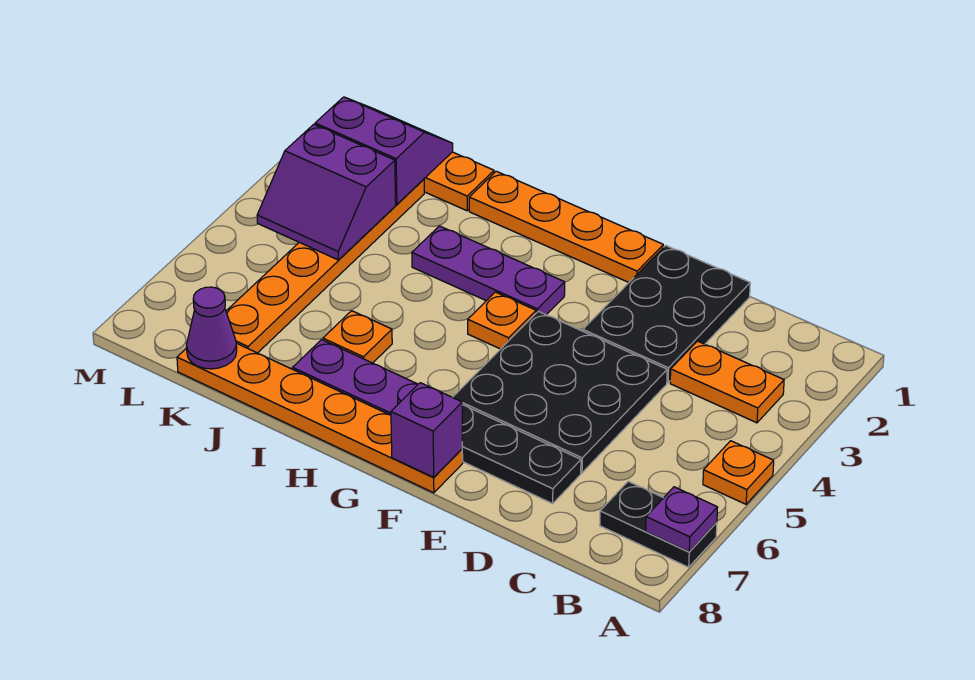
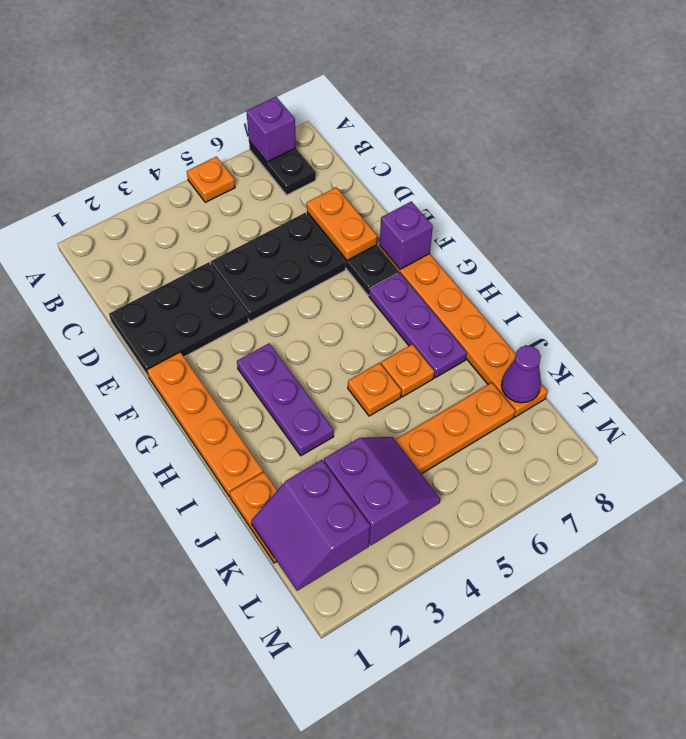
purple plate A7 level 2 -> purple brick A7 level 2
orange plate B3:C3 level 1 -> orange plate D7:E7 level 2
black plate D4:F6 level 1 -> black plate D4:E6 level 1
orange plate G4 level 1 -> orange plate I5 level 1

